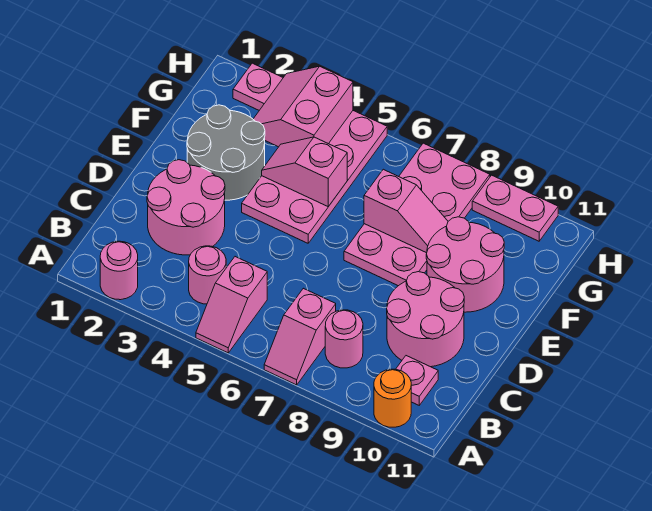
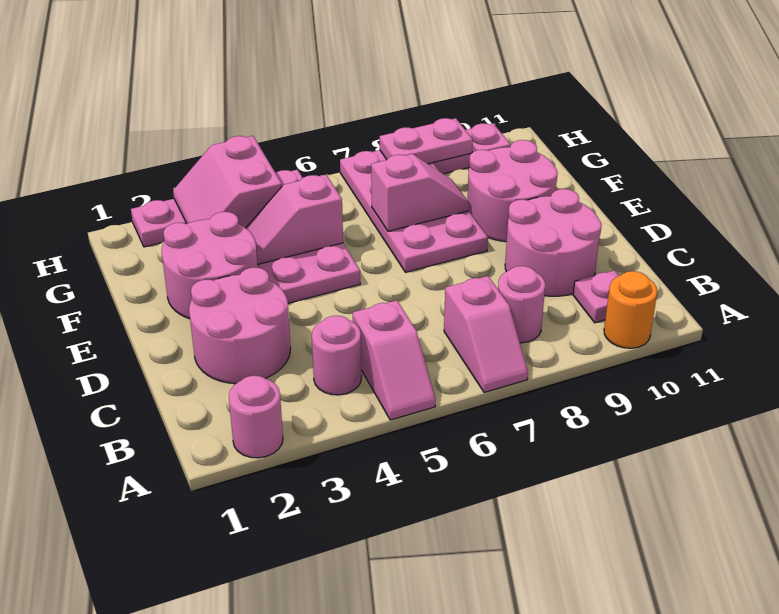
grey round brick E2:F3 level 1 -> pink round brick E2:F3 level 1
none -> pink plate H8:H9 level 2

